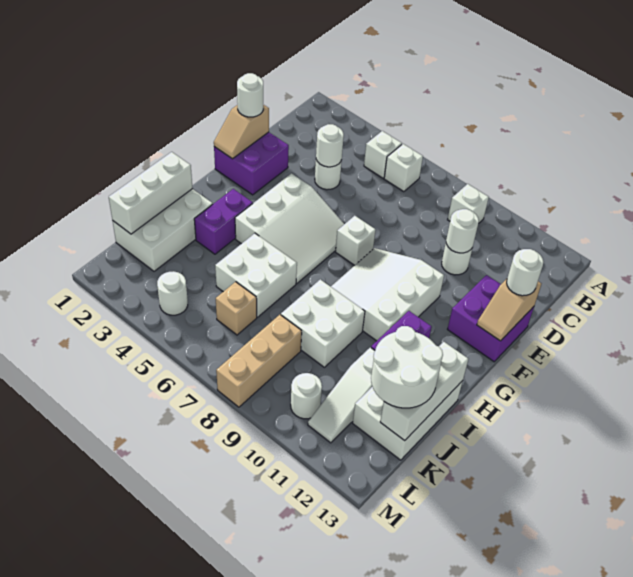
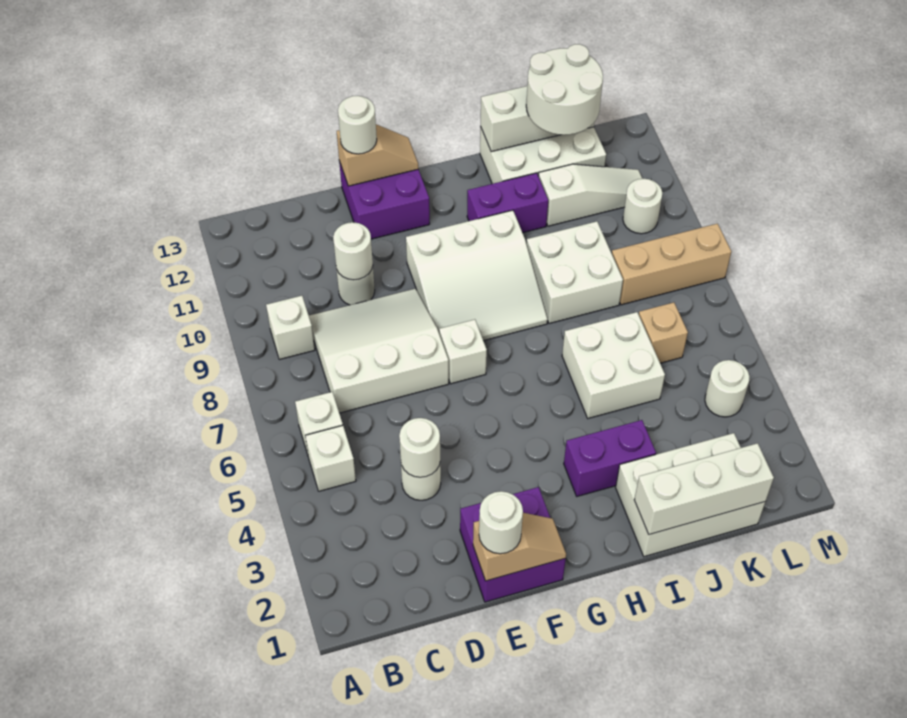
white slope F4:H6 level 1 top 4 -> white slope C7:E9 level 1 top 7

